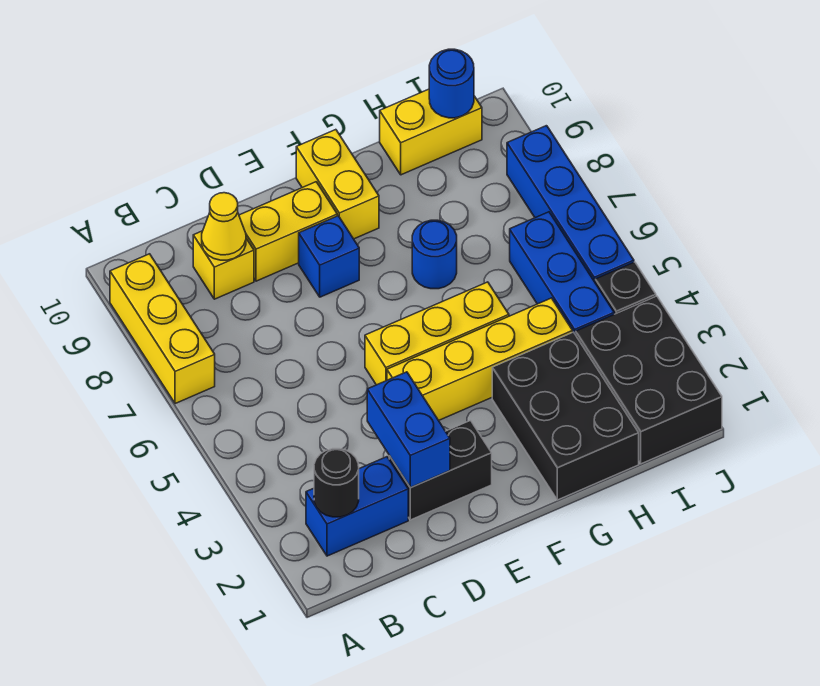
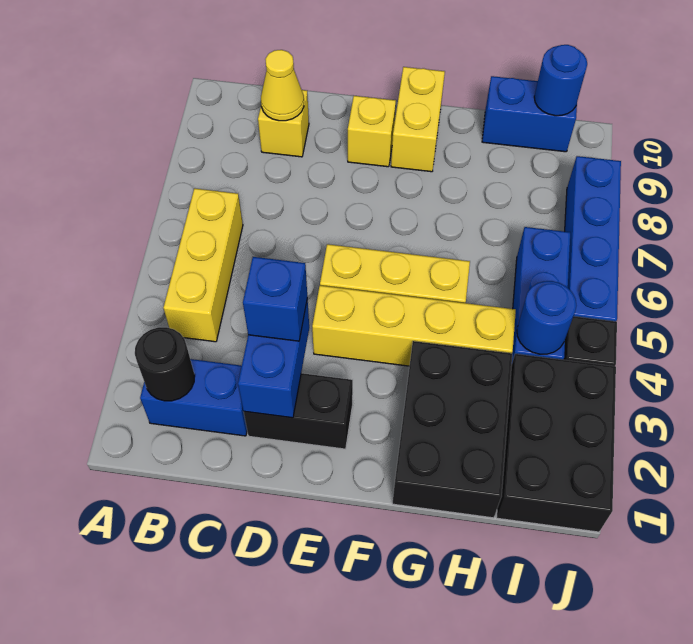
yellow brick A7:A9 level 1 -> yellow brick B4:B6 level 1
yellow brick D9:E9 level 1 -> yellow brick E9 level 1
blue brick E8 level 1 -> blue brick D3 level 3
blue round brick G7 level 1 -> blue round brick I4 level 2
yellow brick H10:I10 level 1 -> blue brick H10:I10 level 1

